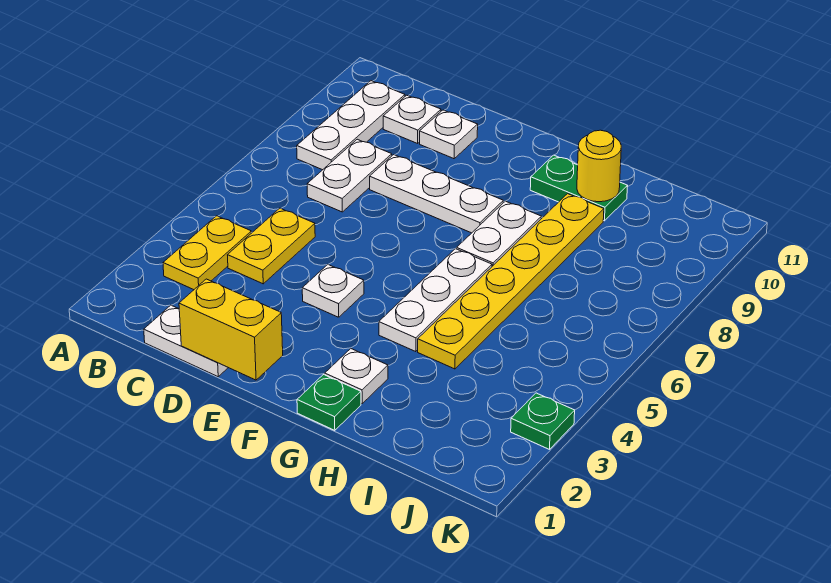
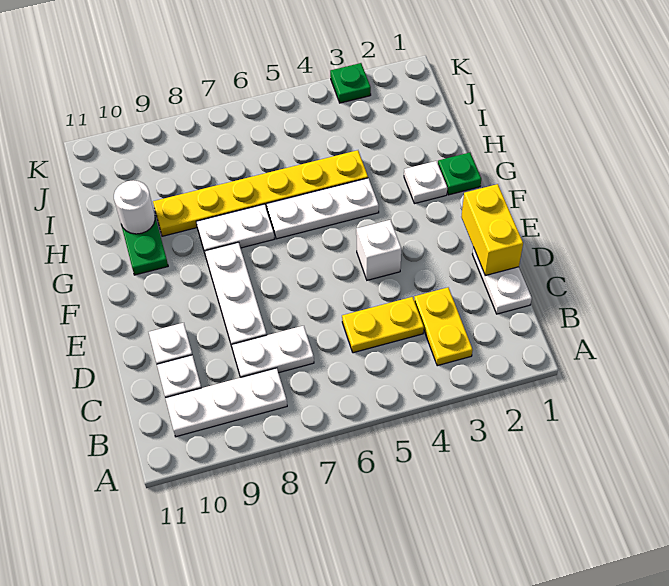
yellow plate B3:B4 level 1 -> yellow plate B3:C3 level 1
white plate E4 level 1 -> white brick E4 level 1
yellow round brick H10 level 2 -> white round brick H10 level 2

